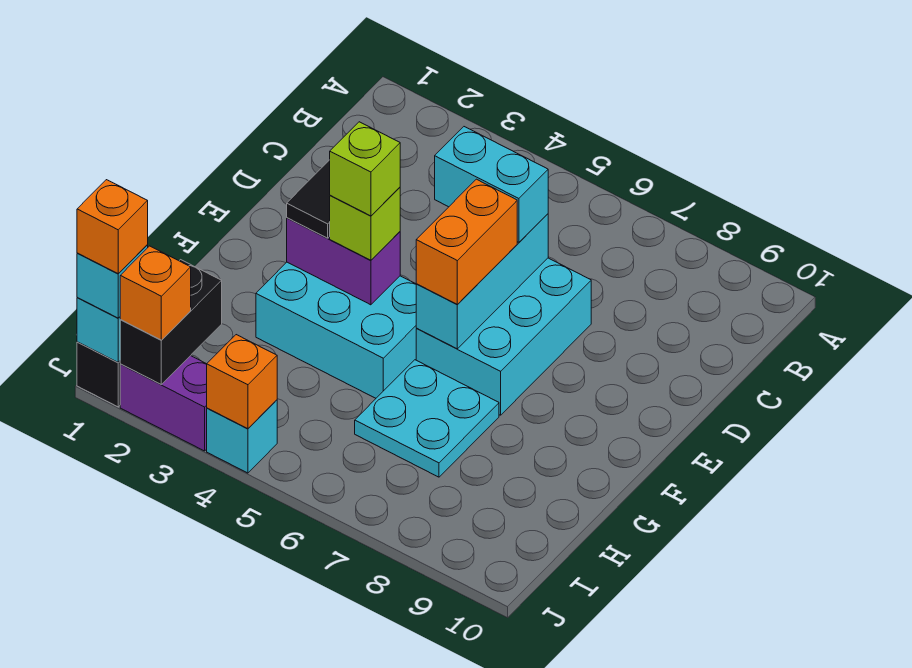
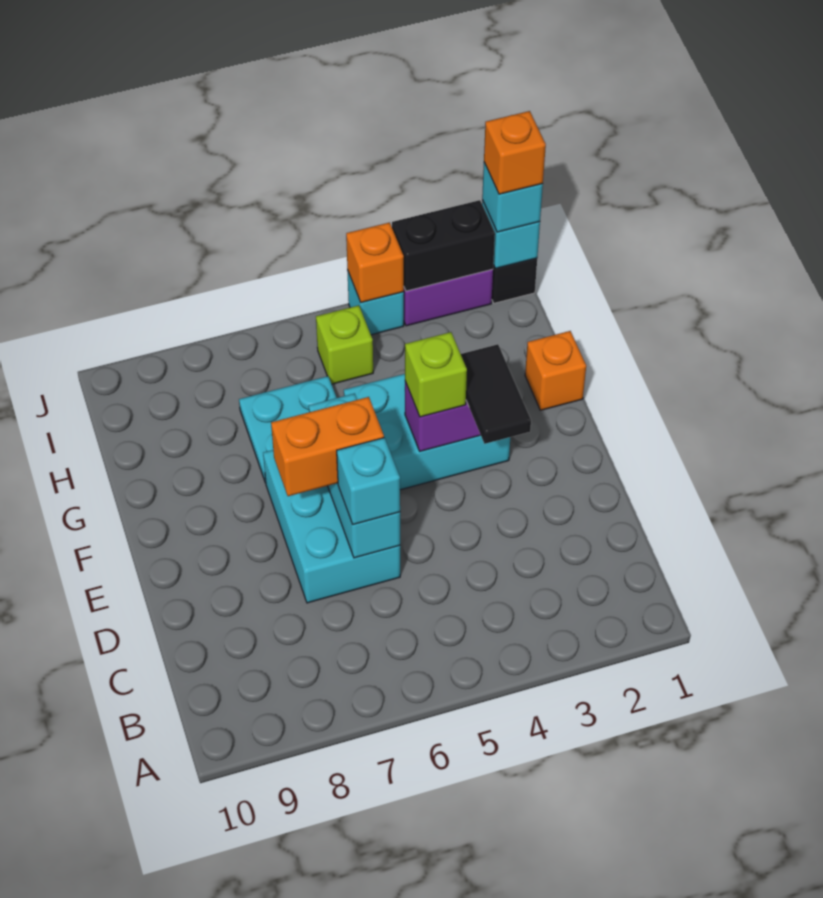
cyan brick D5:D6 level 3 -> cyan brick D6 level 3
orange brick E6:F6 level 3 -> orange brick E6:E7 level 3
lime brick F4 level 4 -> lime brick I5 level 1
black brick I2:J2 level 2 -> black brick J2:J3 level 2
orange brick J2 level 3 -> orange brick G1 level 1

